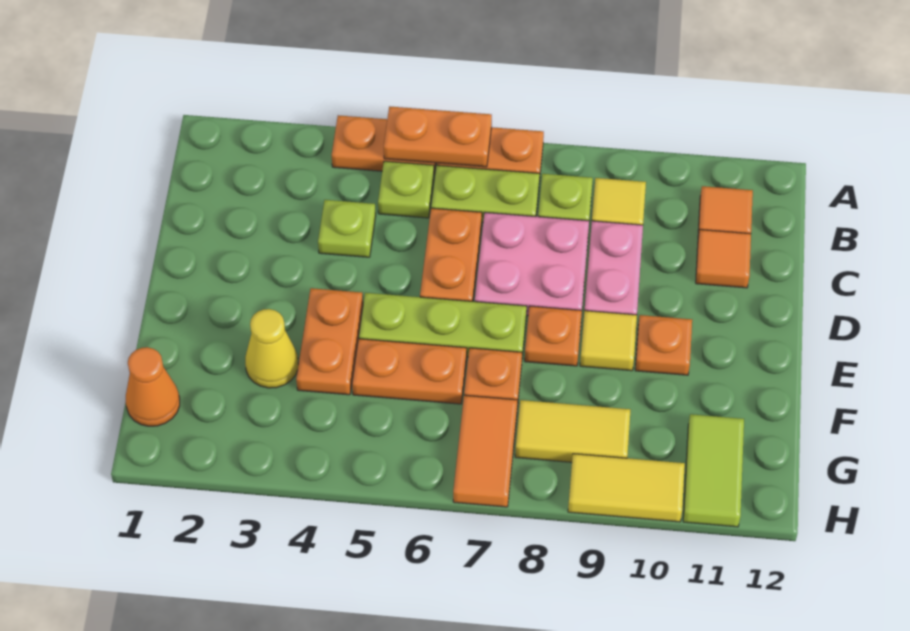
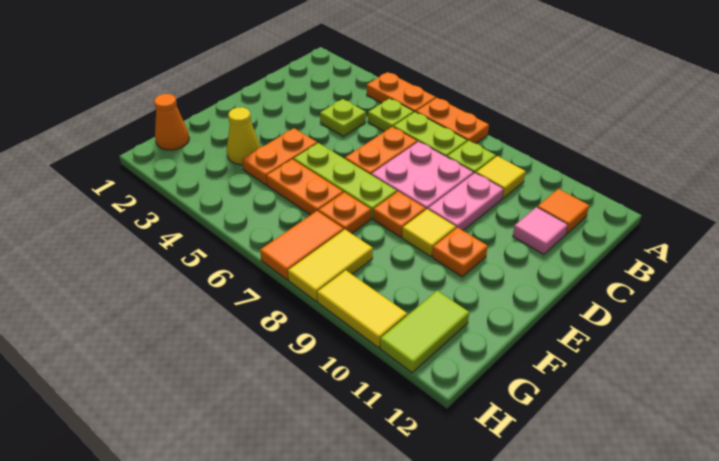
orange plate A5:A6 level 2 -> none
orange tile C11 level 1 -> pink tile C11 level 1
yellow tile G8:G9 level 1 -> yellow tile G8:H8 level 1

